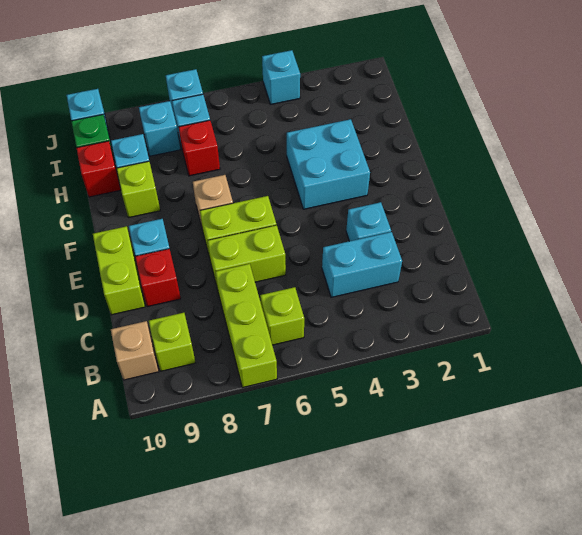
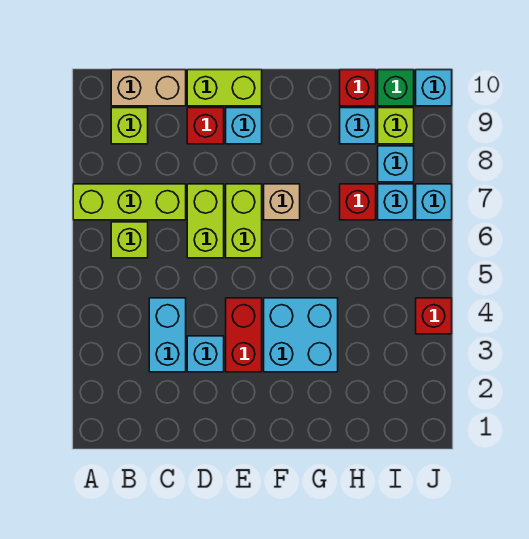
tan brick B10 level 1 -> tan brick B10:C10 level 1
none -> red brick E3:E4 level 1
lime brick G9 level 1 -> lime brick I9 level 1
cyan brick J4 level 1 -> red brick J4 level 1

